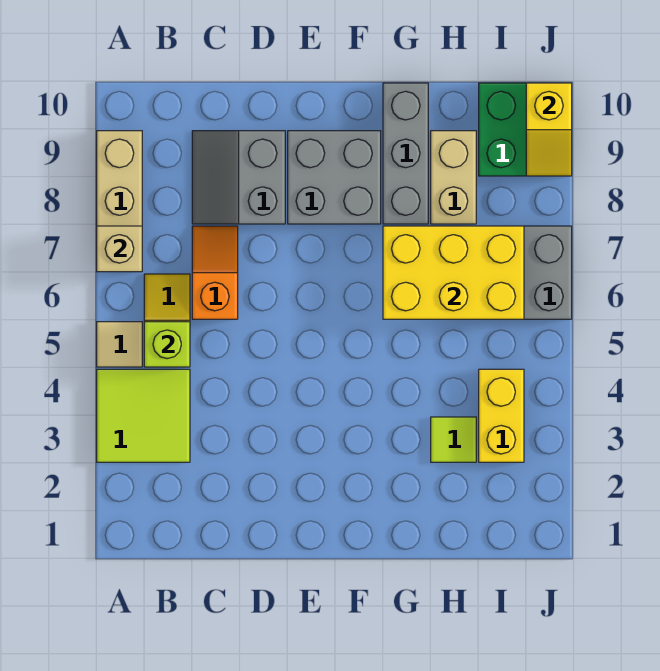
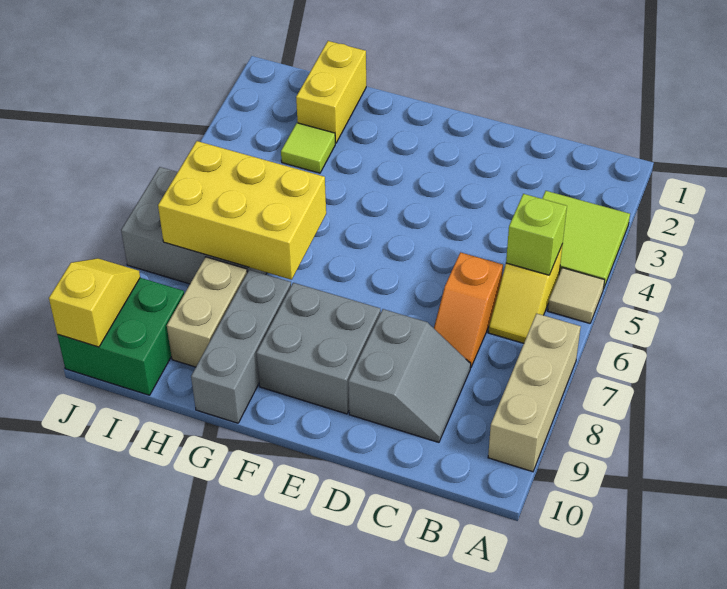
tan brick A7 level 2 -> none
yellow brick I3:I4 level 1 -> yellow brick H1:H2 level 1

